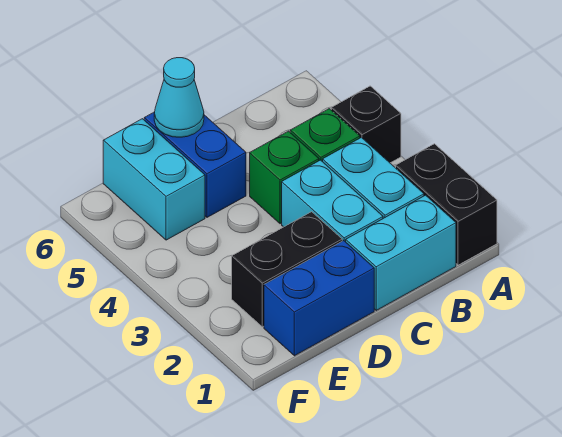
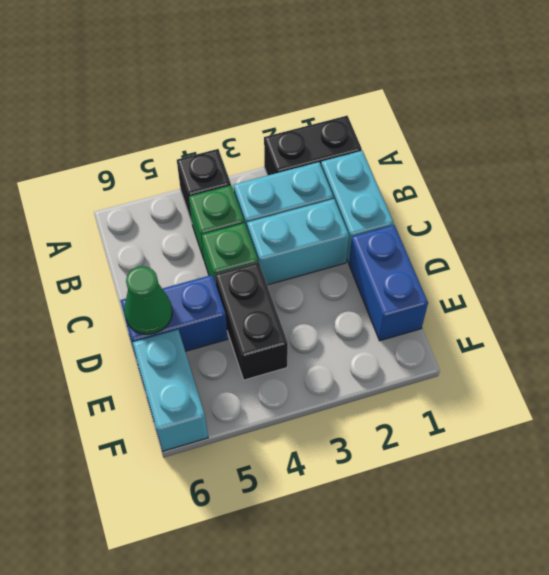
black brick D2:E2 level 1 -> black brick D4:E4 level 1
cyan cone D6 level 2 -> green cone D6 level 2
cyan brick E5:E6 level 1 -> cyan brick E6:F6 level 1

